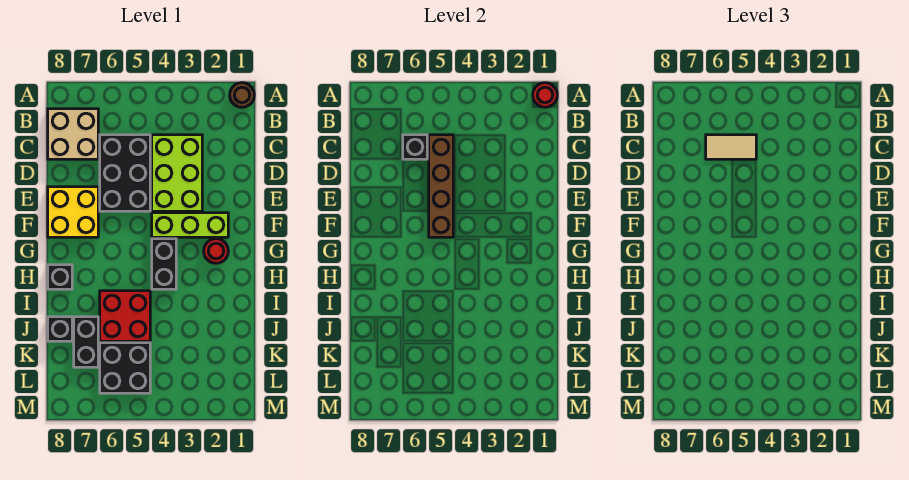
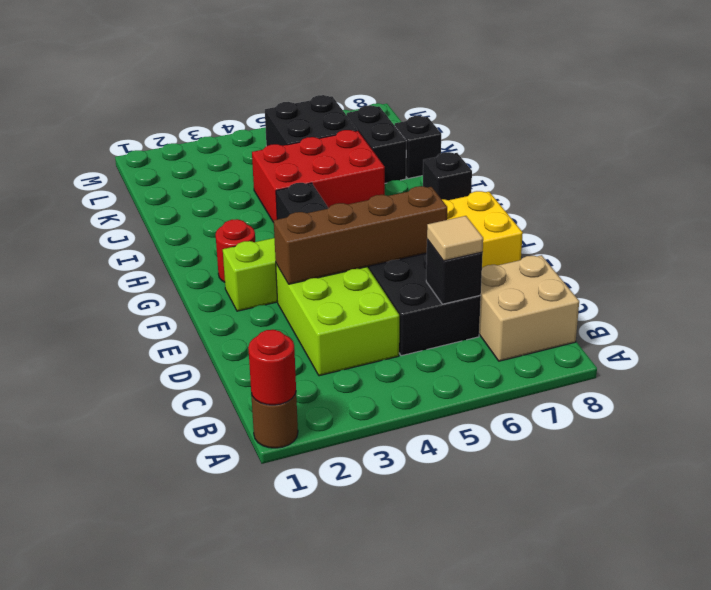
brown brick C5:F5 level 2 -> brown brick E3:E6 level 2
tan tile C5:C6 level 3 -> tan tile C6 level 3
red brick I5:J6 level 1 -> red brick I4:J6 level 1

